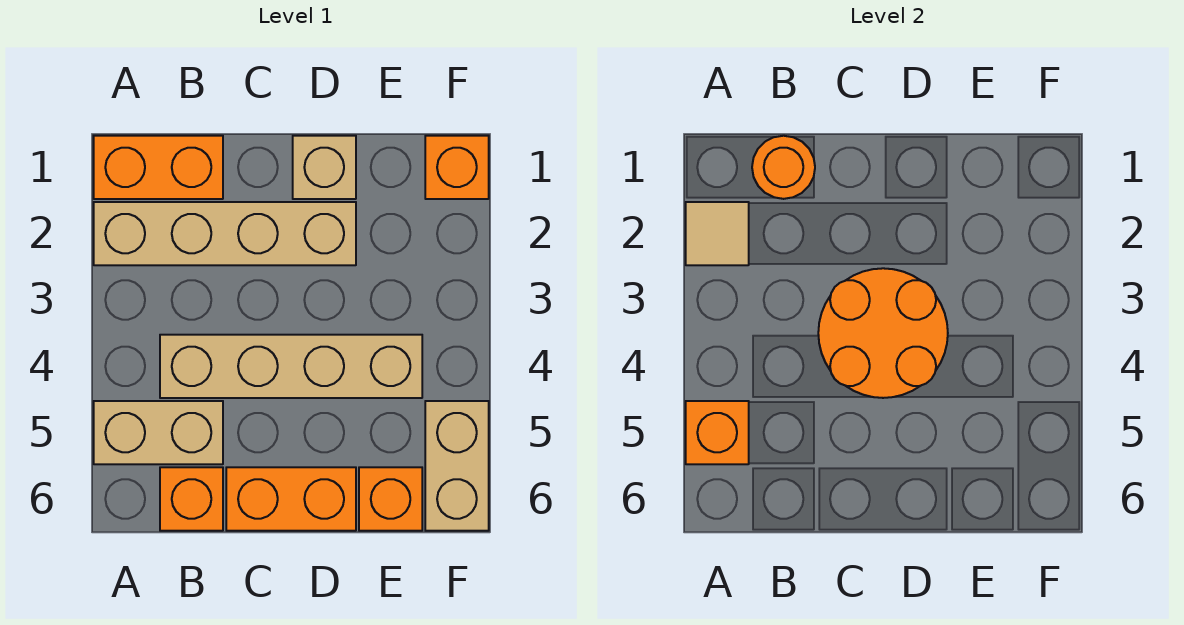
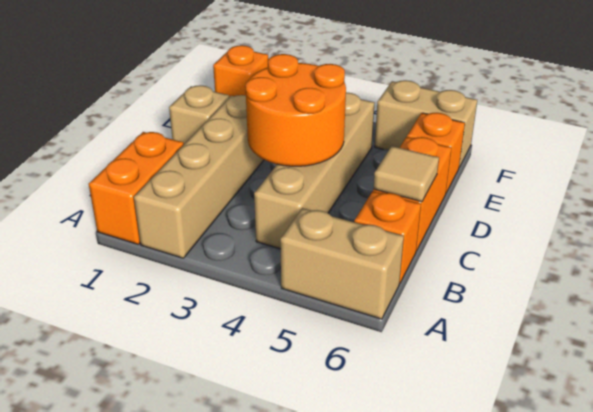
tan tile A2 level 2 -> tan tile C6 level 2
tan brick A5:B5 level 1 -> tan brick A5:A6 level 1
orange brick A5 level 2 -> none
orange round brick B1 level 2 -> none

